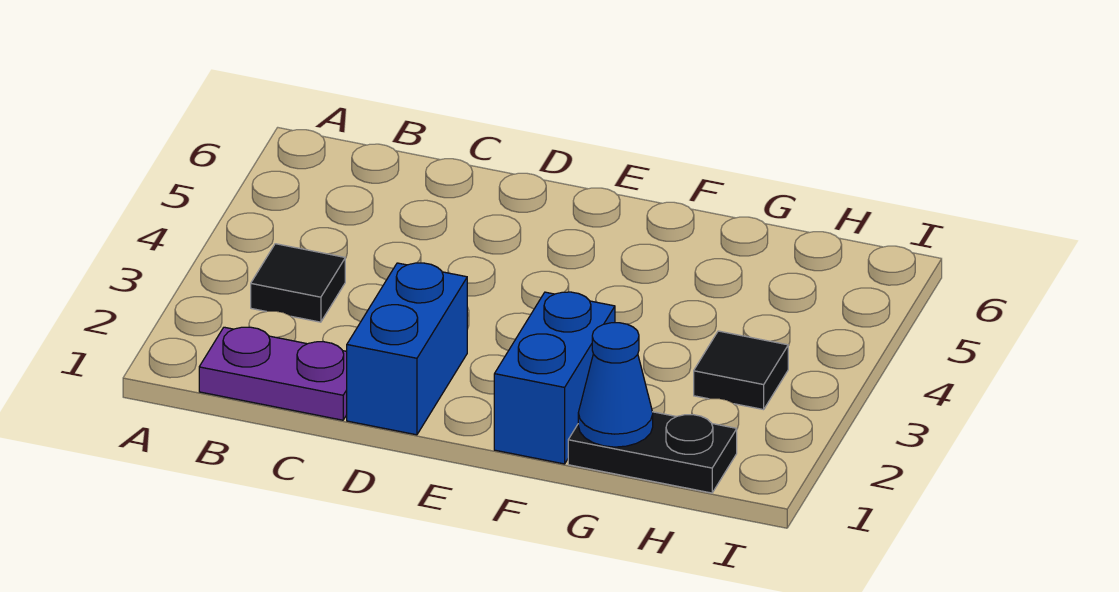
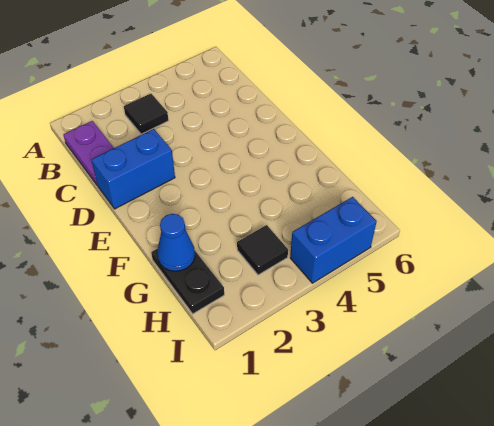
blue brick F1:F2 level 1 -> blue brick I4:I5 level 1

